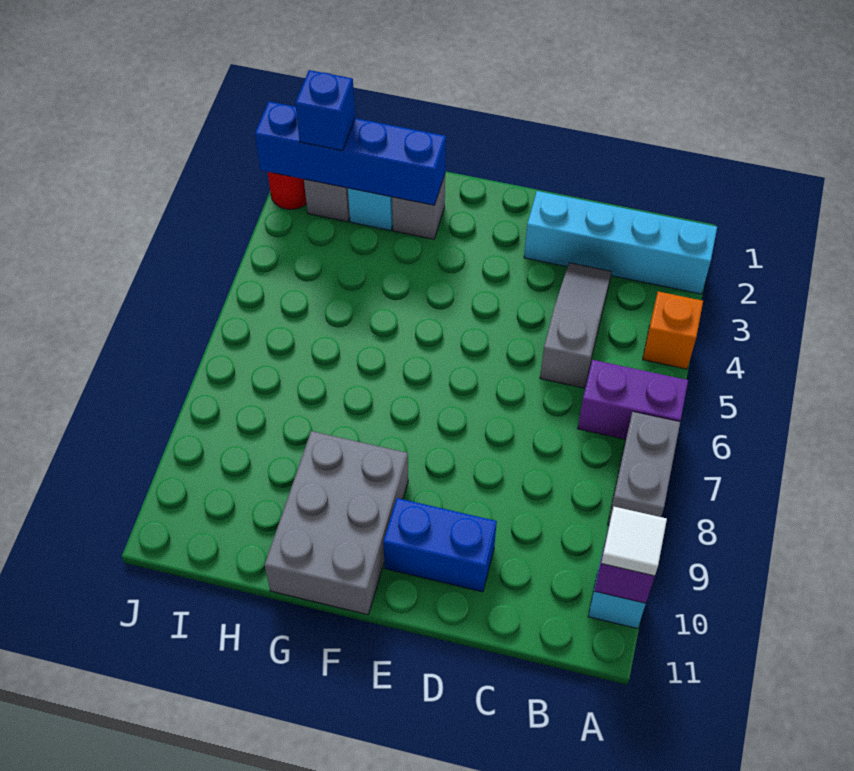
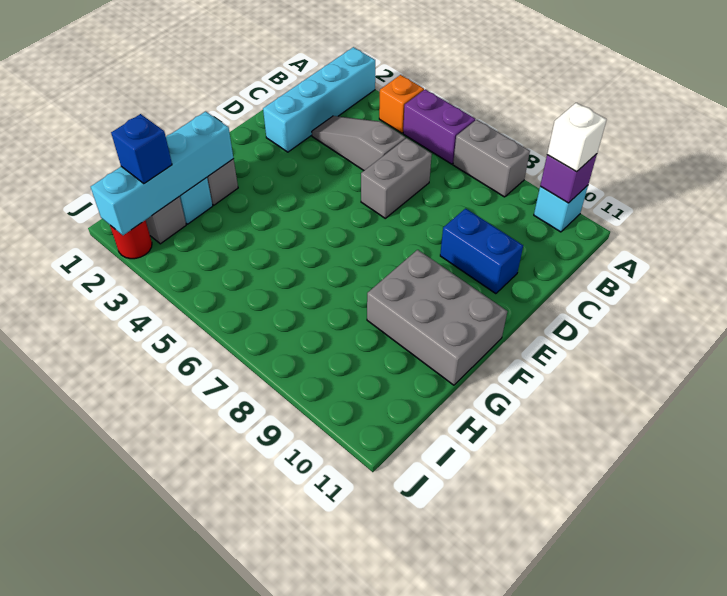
purple brick A6:B6 level 1 -> purple brick A5:A6 level 1
white tile A10 level 3 -> white brick A10 level 3
none -> grey brick C6:D6 level 1
blue brick D10:E10 level 1 -> blue brick D9:D10 level 1
blue brick G2:J2 level 2 -> cyan brick G2:J2 level 2

